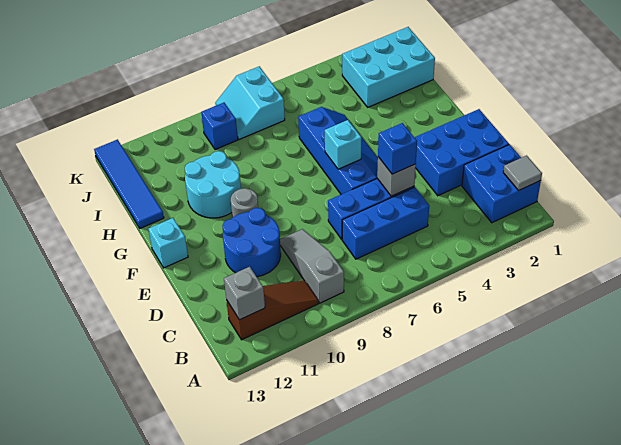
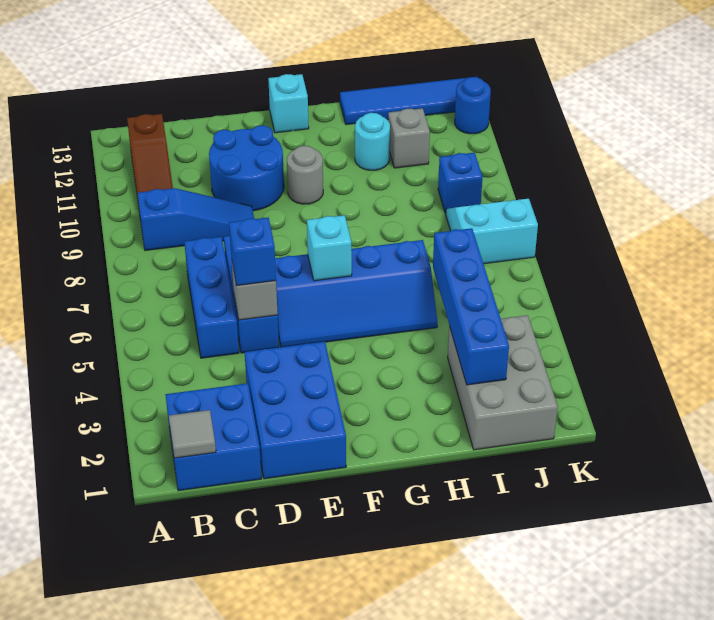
grey slope B9:D9 level 1 top B -> blue slope B9:D9 level 1 top B
grey brick B12 level 2 -> grey brick I11 level 1
cyan round brick G10:H11 level 1 -> cyan round brick H11 level 1
cyan brick I1:J3 level 1 -> grey brick I1:J3 level 1
none -> blue brick I2:I5 level 2
none -> blue round brick K12 level 1

